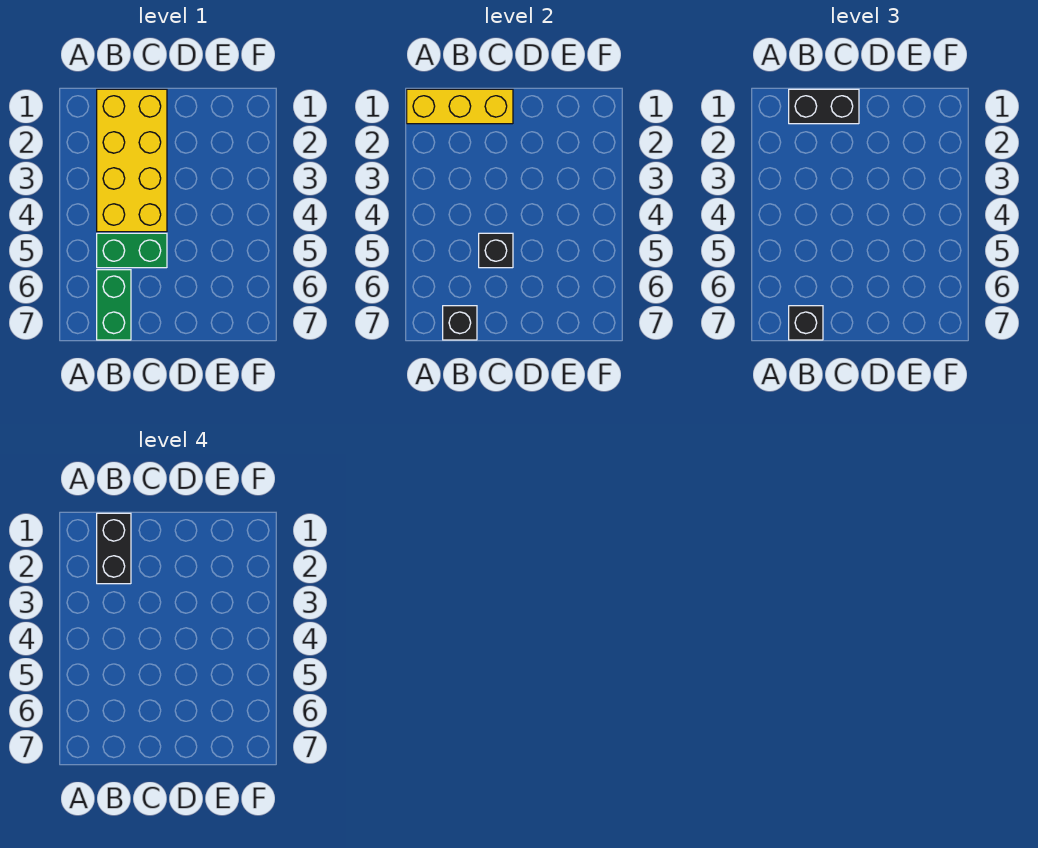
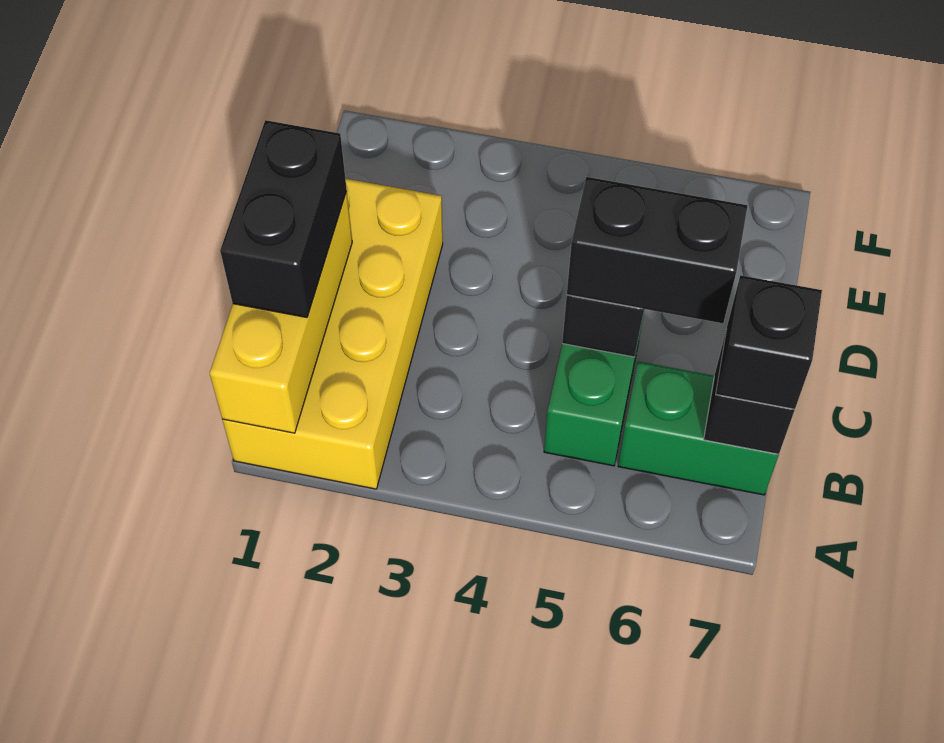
yellow brick B1:C4 level 1 -> yellow brick A1:D2 level 1
black brick B1:B2 level 4 -> black brick C5:C6 level 3

